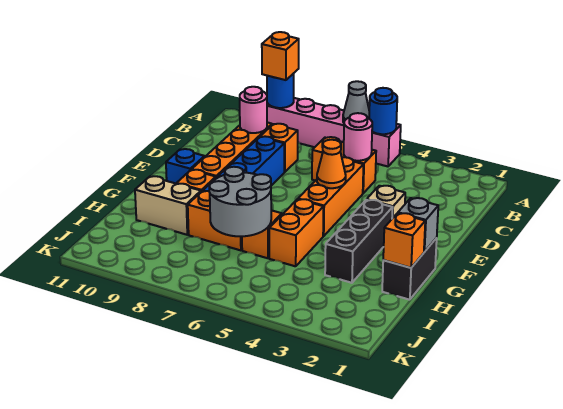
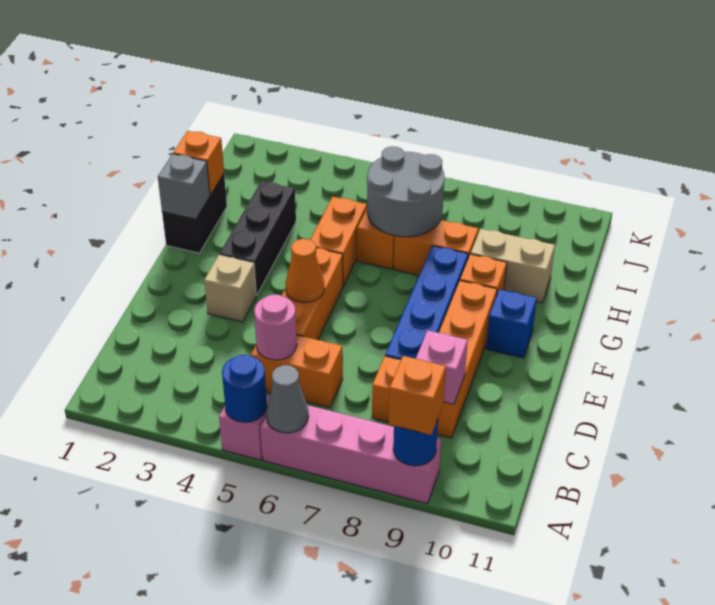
pink round brick C9 level 2 -> pink brick C9 level 2

